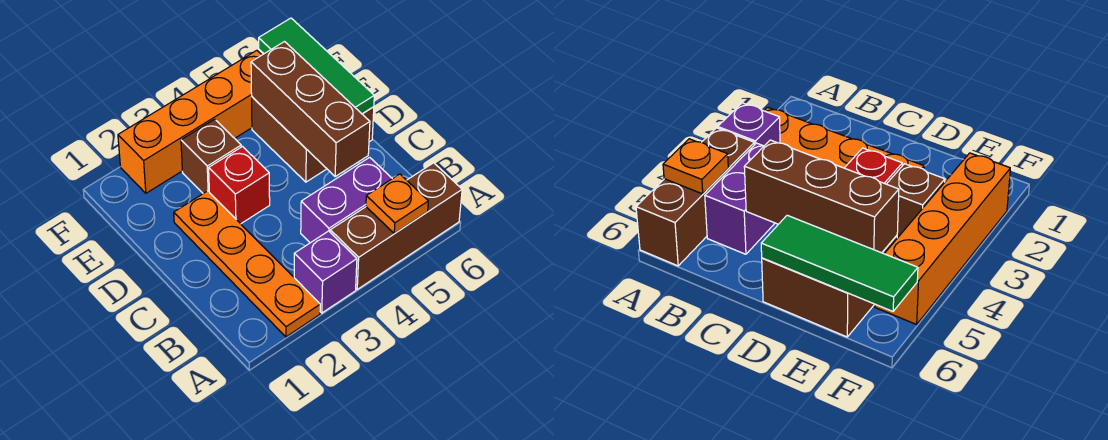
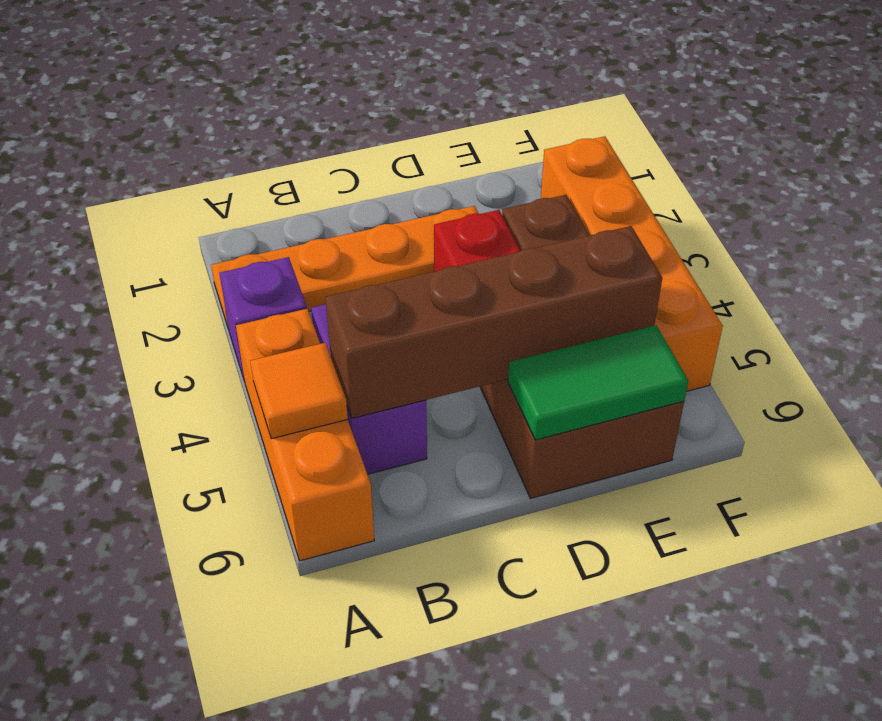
brown brick A4:A6 level 1 -> orange brick A4:A6 level 1
orange plate A5 level 2 -> orange tile A5 level 2
brown brick C5:E5 level 2 -> brown brick B5:E5 level 2
green tile D6:F6 level 2 -> green tile D6:E6 level 2

